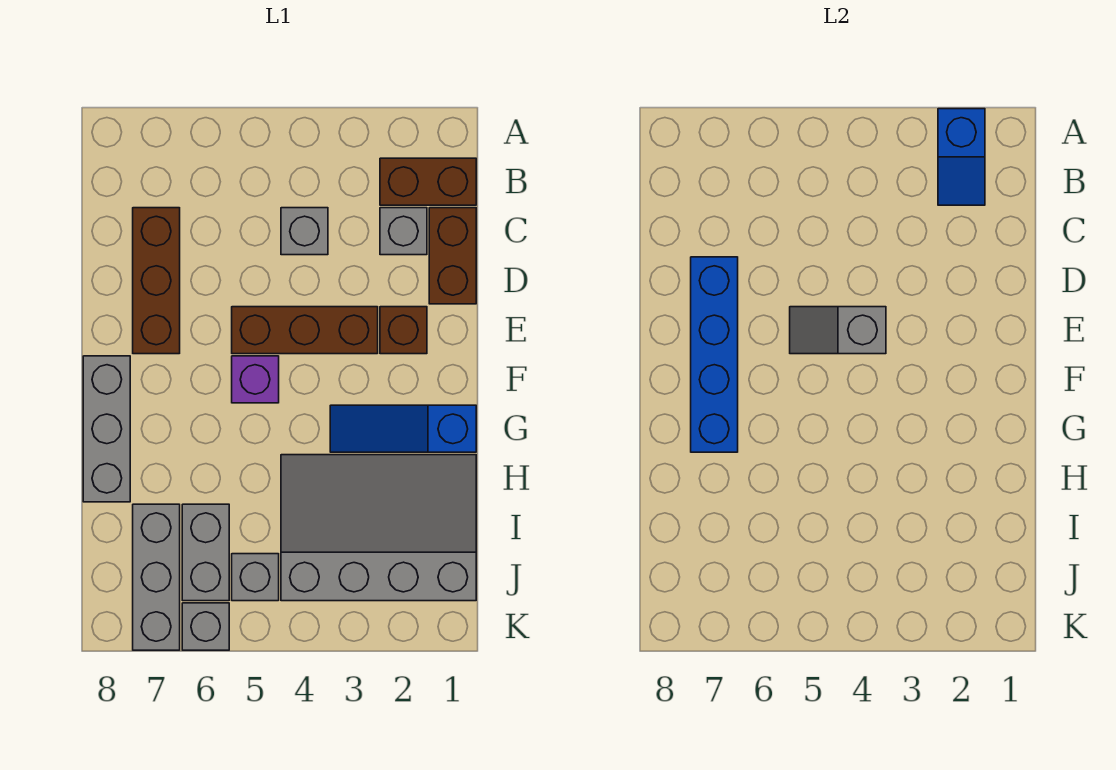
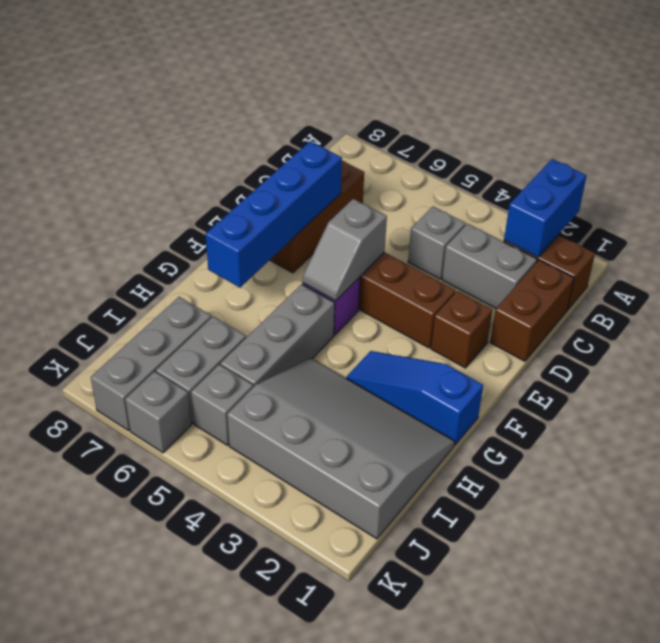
blue slope A2:B2 level 2 top A -> blue brick A2:B2 level 2
grey brick C2 level 1 -> grey brick C2:C3 level 1
grey slope E4:E5 level 2 top 4 -> grey slope E5:F5 level 2 top E
grey brick F8:H8 level 1 -> grey brick G5:I5 level 1

